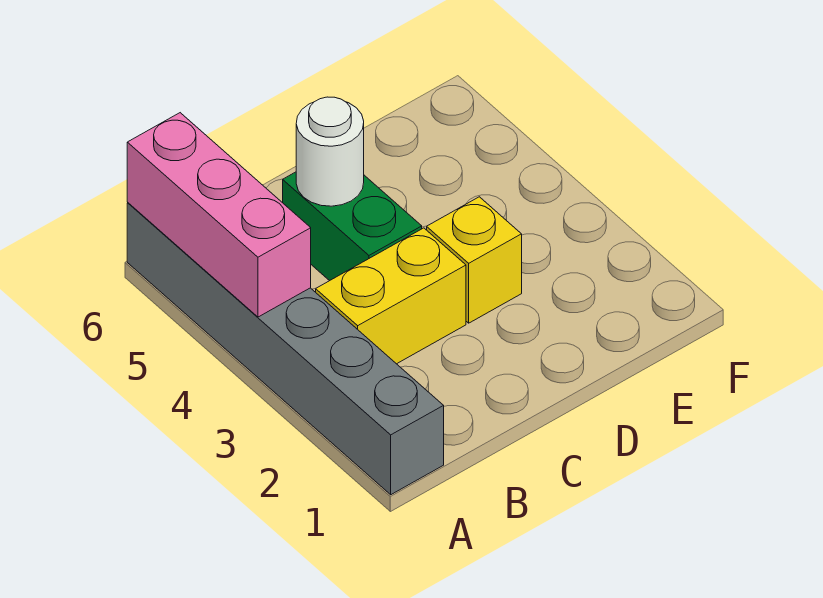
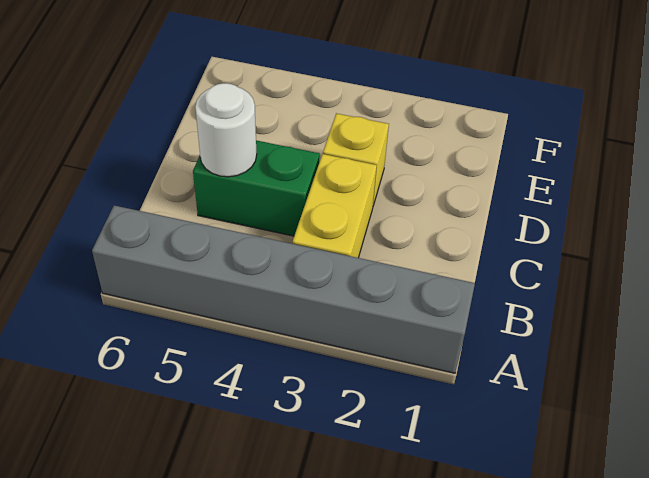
pink brick A4:A6 level 2 -> none

